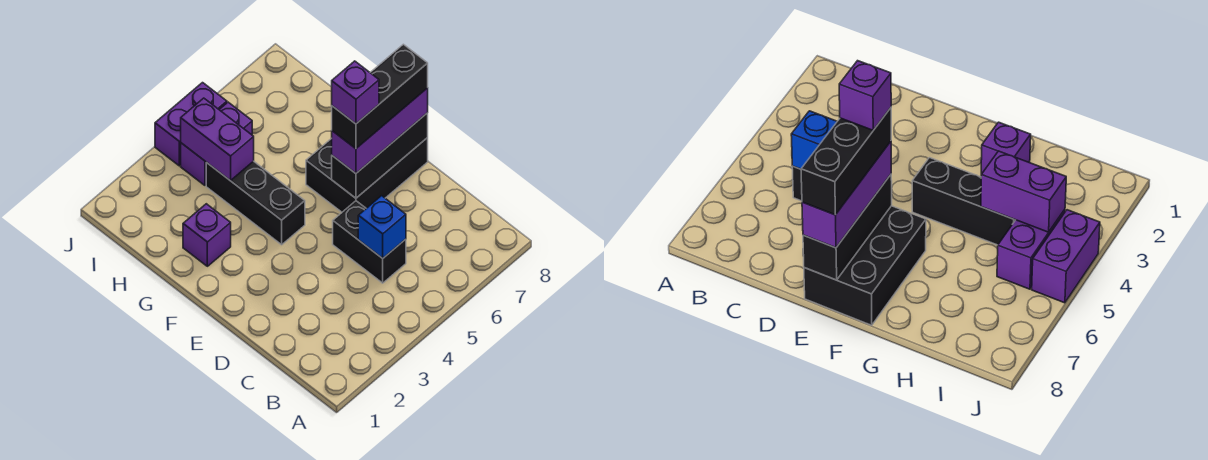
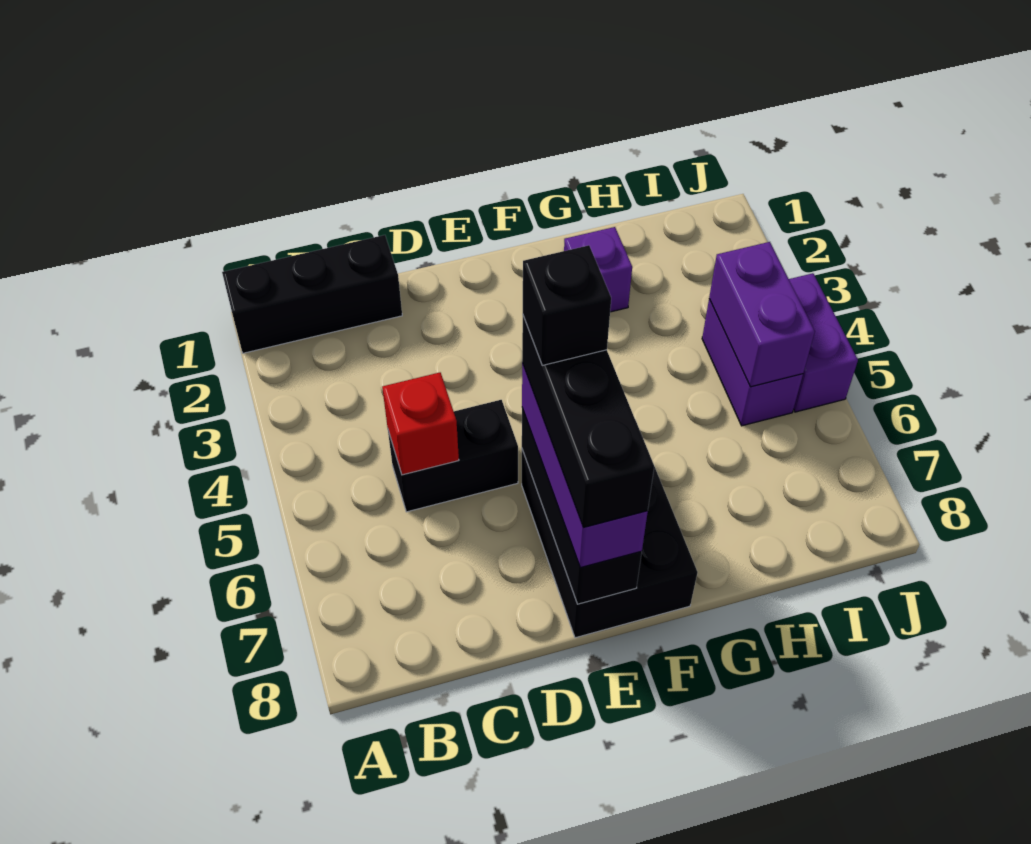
blue brick C5 level 2 -> red brick C5 level 2
purple brick E6 level 5 -> black brick E6 level 5
black brick F4:H4 level 1 -> black brick A1:C1 level 1
purple brick H4:I4 level 2 -> purple brick I4:I5 level 2

